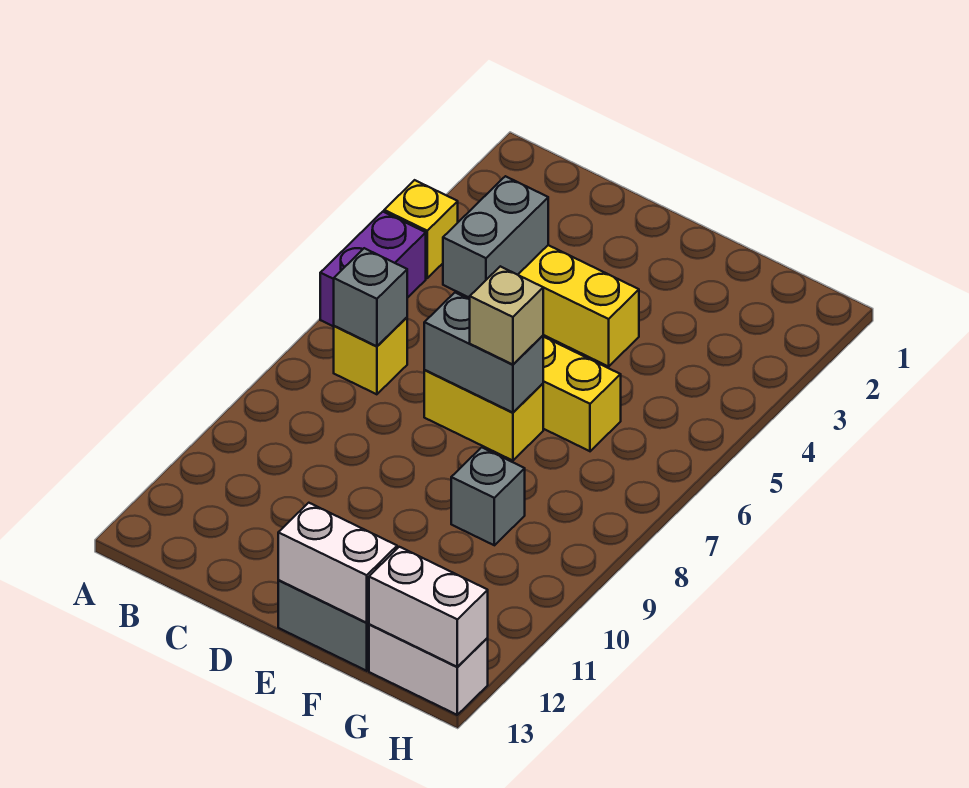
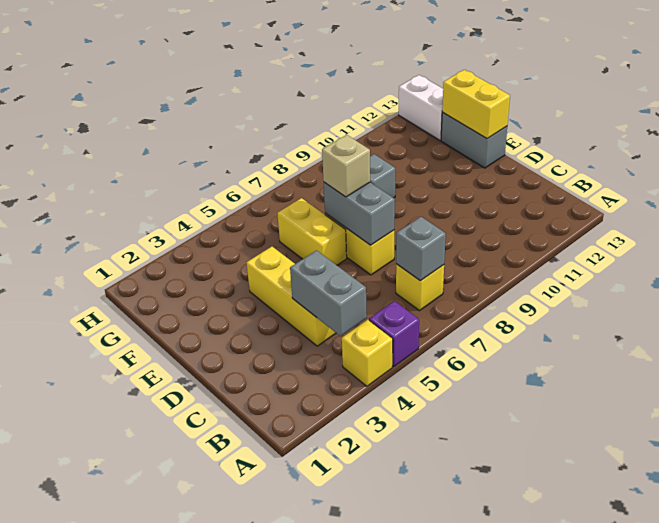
purple brick A5:A6 level 1 -> purple brick A5 level 1
grey brick C4:C5 level 2 -> grey brick B4:C4 level 2
white brick E13:F13 level 2 -> yellow brick E13:F13 level 2
white brick G13:H13 level 2 -> none

